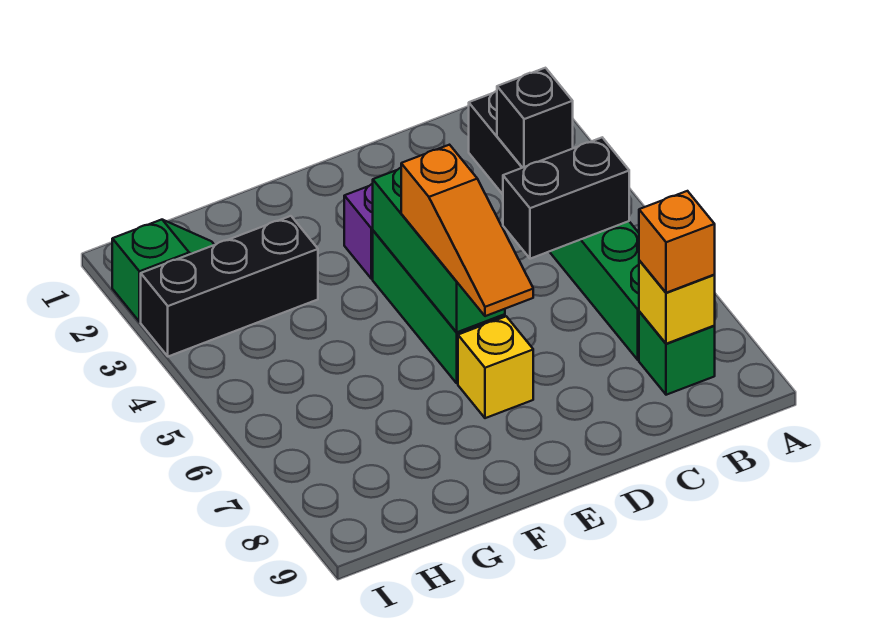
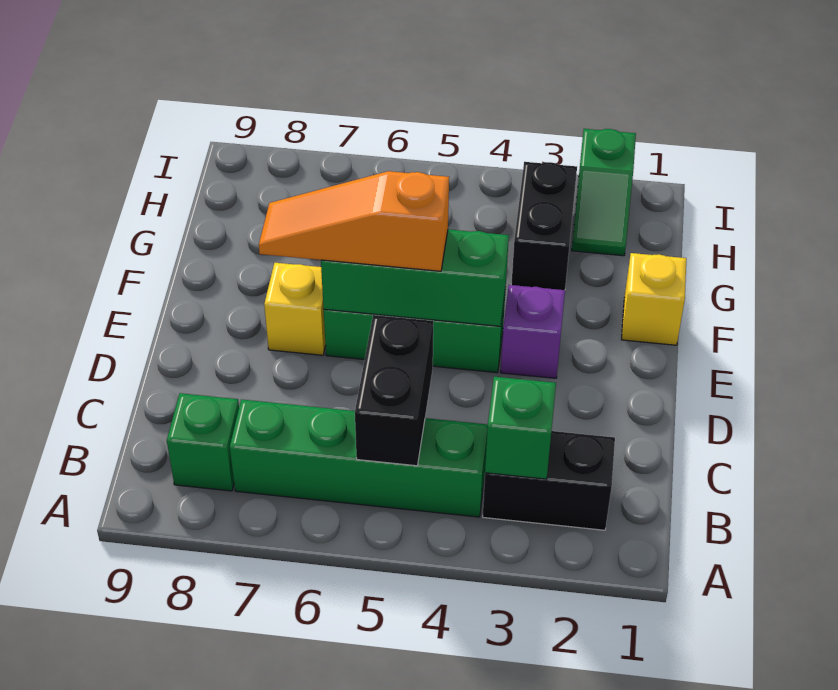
black brick B3 level 2 -> green brick B3 level 2
yellow brick B8 level 2 -> yellow brick F1 level 1
orange brick B8 level 3 -> none
black brick G3:I3 level 1 -> black brick G3:H3 level 1

